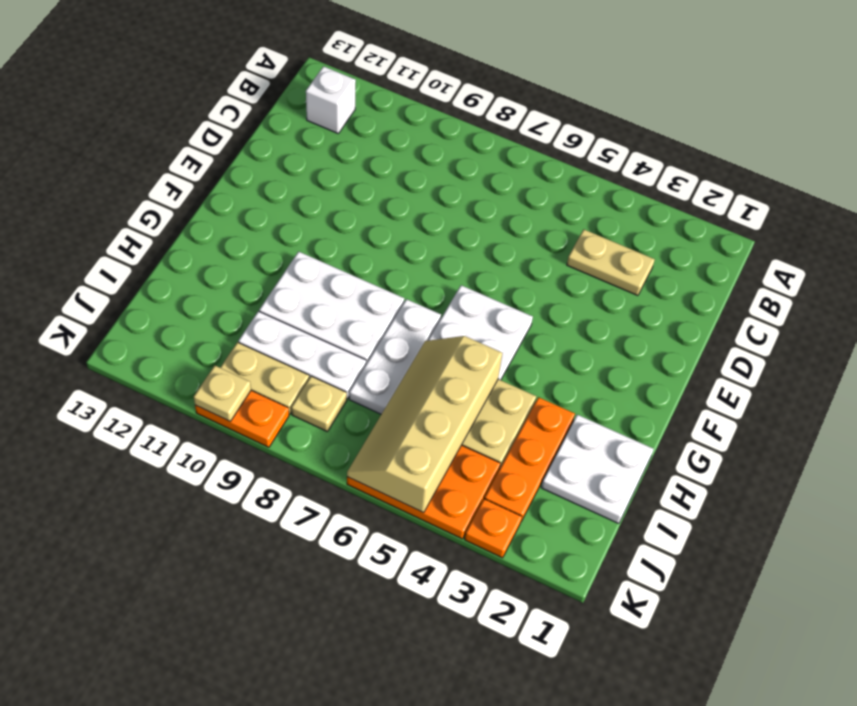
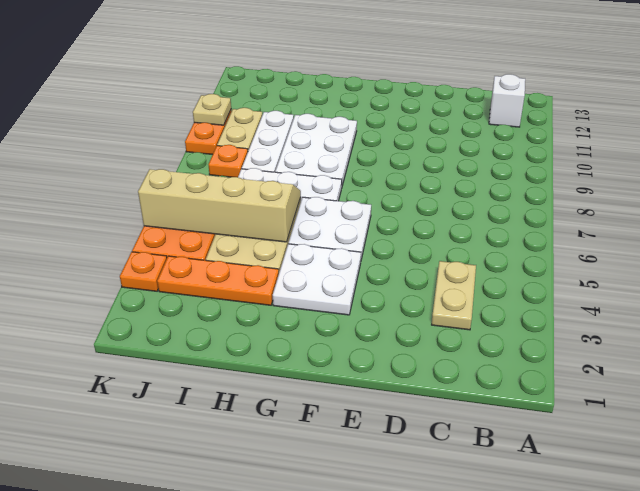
white plate H1:I2 level 1 -> white plate F3:G4 level 1
tan plate J8 level 1 -> orange plate J8 level 1

